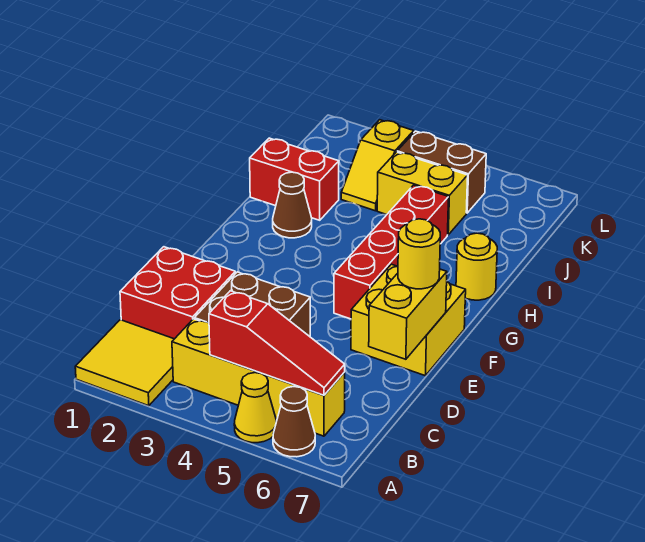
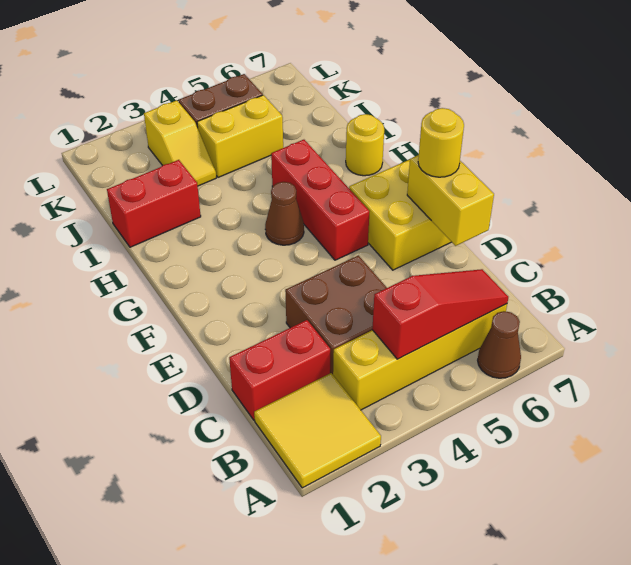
yellow cone A5 level 1 -> none
red brick C1:D2 level 1 -> red brick C1:C2 level 1
red brick F5:I5 level 1 -> red brick F5:H5 level 1
brown cone H2 level 1 -> brown cone G4 level 1

